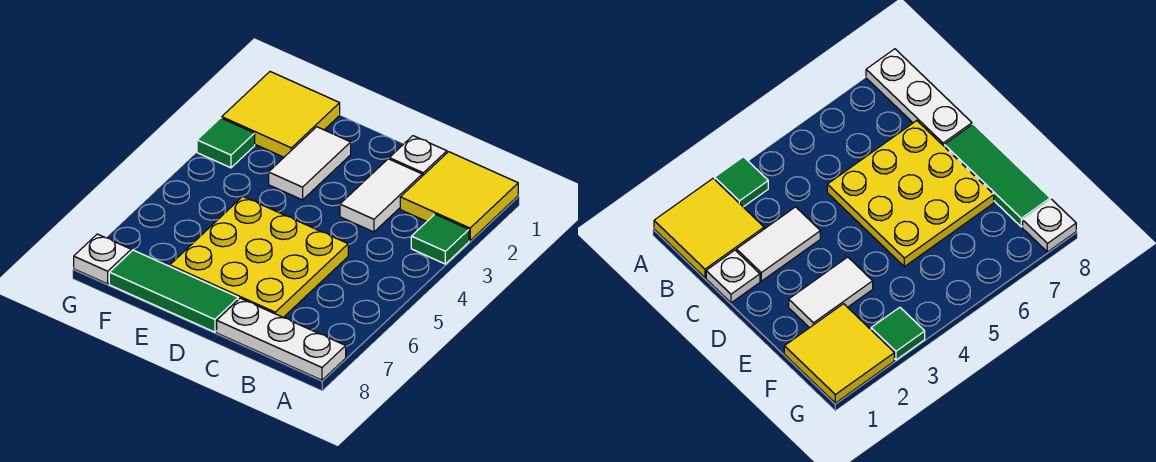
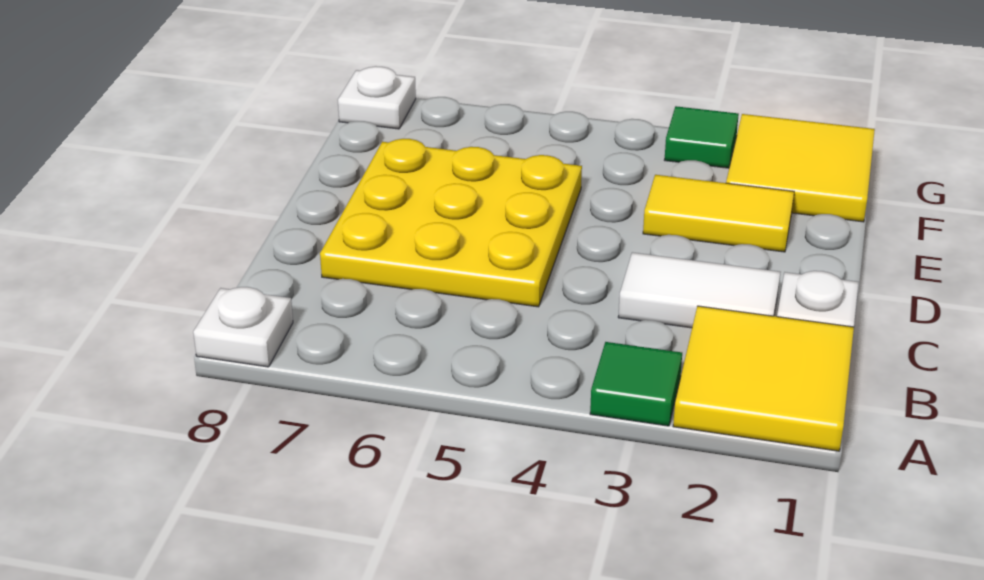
white plate A8:C8 level 1 -> white plate A8 level 1
green tile D8:F8 level 1 -> none
white tile E2:E3 level 1 -> yellow tile E2:E3 level 1

